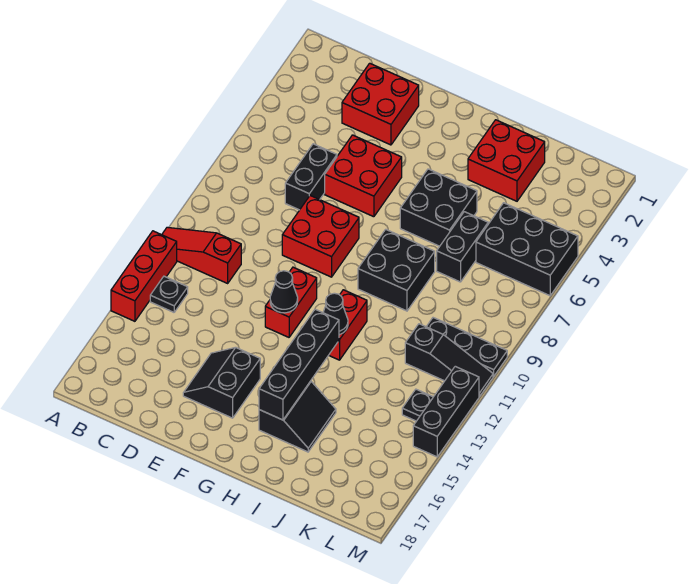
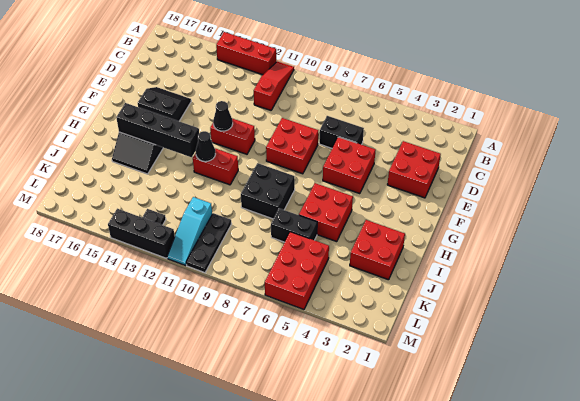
black plate B13 level 1 -> none
black brick H5:I6 level 1 -> red brick H5:I6 level 1
black brick K5:M6 level 1 -> red brick K5:M6 level 1
black slope K11:M11 level 1 top K -> cyan slope K11:M11 level 1 top K

